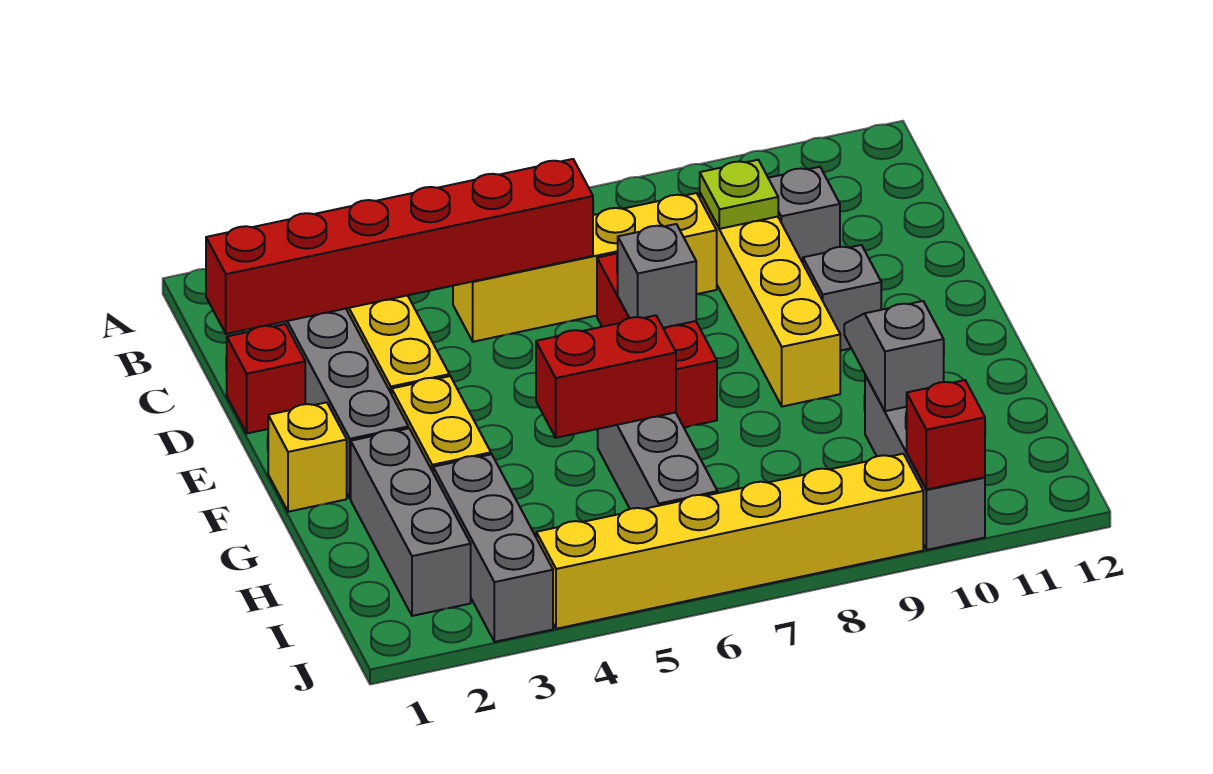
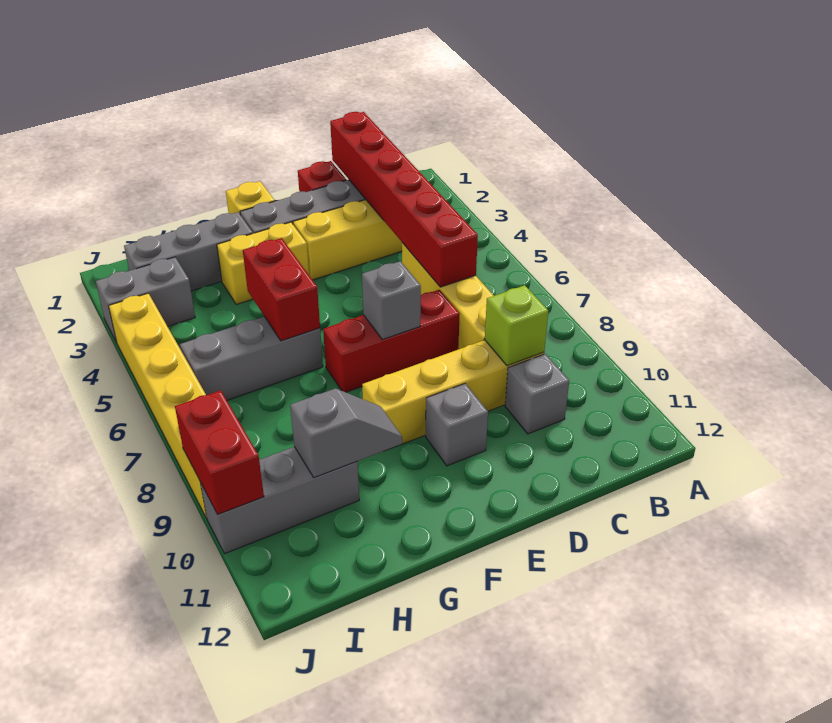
lime plate C9 level 2 -> lime brick C9 level 2
grey brick H3:J3 level 1 -> grey brick I3:J3 level 1
red brick J10 level 2 -> red brick J9:J10 level 2

